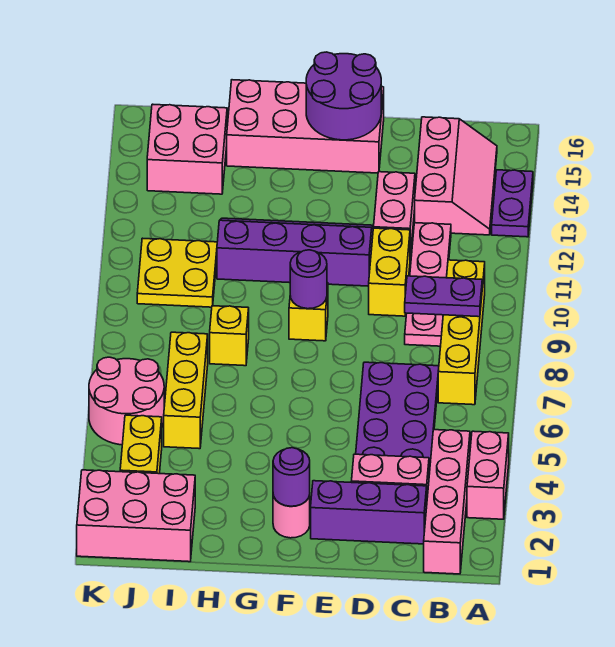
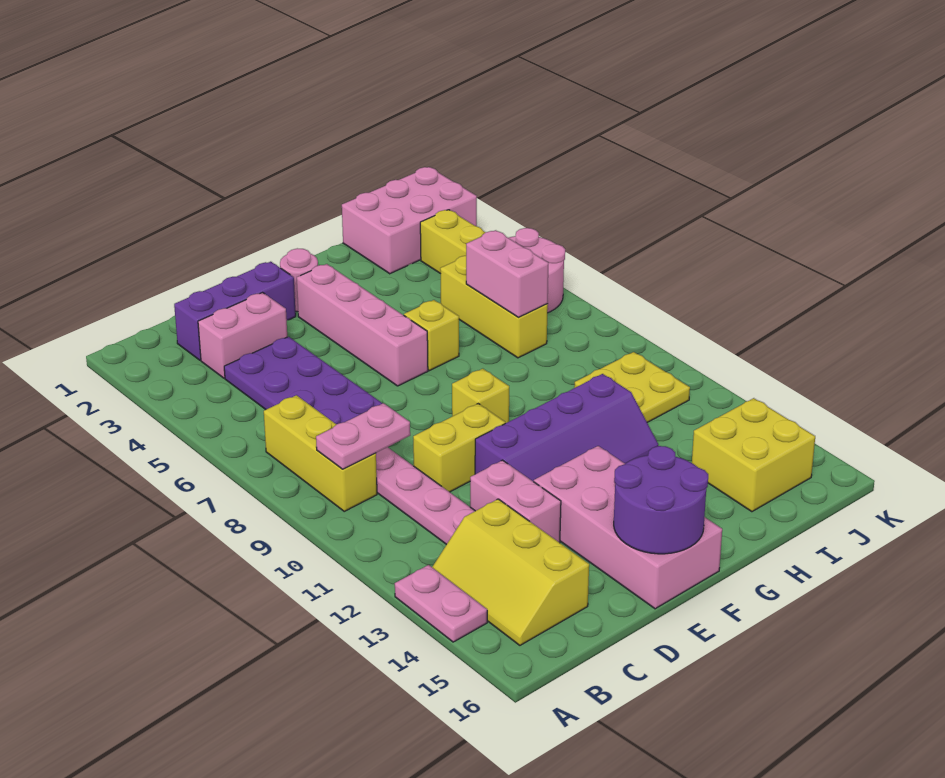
pink brick A3:A4 level 1 -> pink brick I6:I7 level 2
purple plate A13:A14 level 1 -> pink plate A13:A14 level 1
pink brick B1:B4 level 1 -> pink brick F3:F6 level 1
yellow brick B7:B10 level 1 -> yellow brick B7:B9 level 1
purple plate B9:C9 level 2 -> pink plate B9:C9 level 2
pink slope B13:C15 level 1 top C -> yellow slope B13:C15 level 1 top C
yellow brick D10:D11 level 1 -> yellow brick D10:E10 level 1
pink brick E15:H16 level 1 -> pink brick E13:F16 level 1
purple round brick F2 level 2 -> none
purple round brick F9 level 2 -> none
yellow brick H8 level 1 -> yellow brick G6 level 1
pink brick I14:J15 level 1 -> yellow brick I14:J15 level 1

